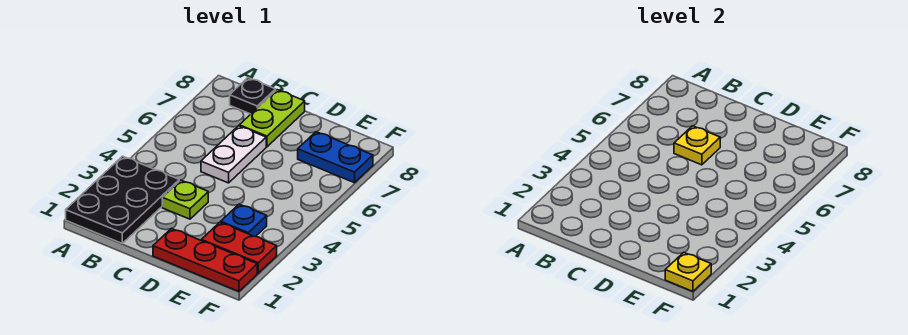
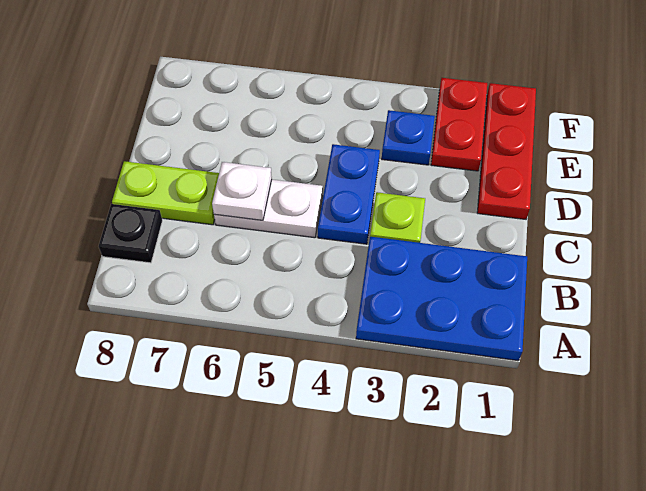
black plate A1:B3 level 1 -> blue plate A1:B3 level 1
yellow plate C6 level 2 -> white plate C6 level 2
blue plate E7:F7 level 1 -> blue plate C4:D4 level 1
yellow plate F1 level 2 -> none

